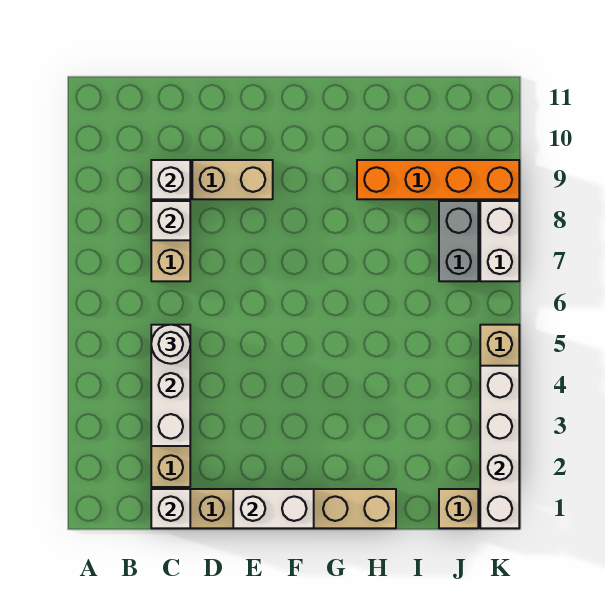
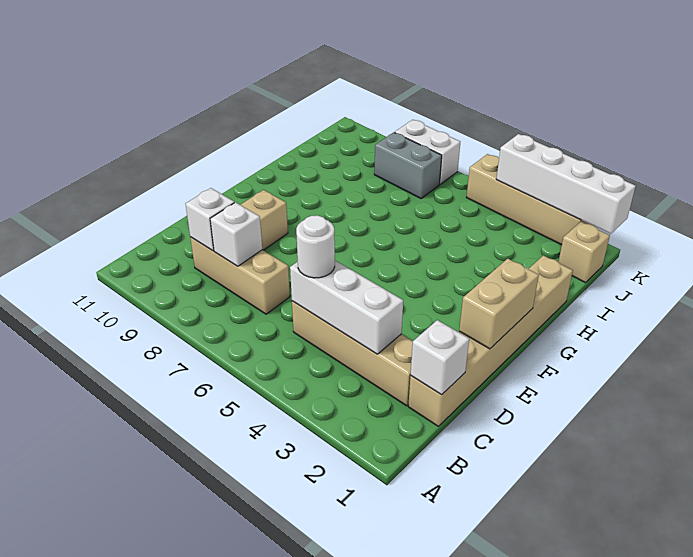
white brick E1:F1 level 2 -> tan brick E1:F1 level 2
orange brick H9:K9 level 1 -> none

